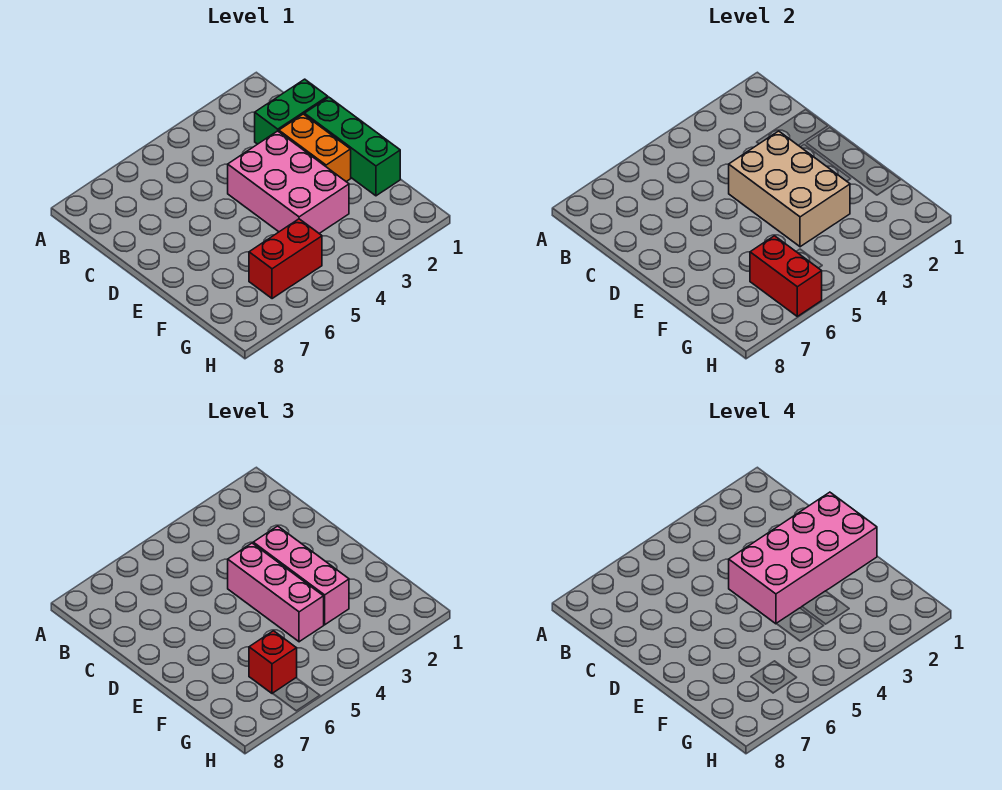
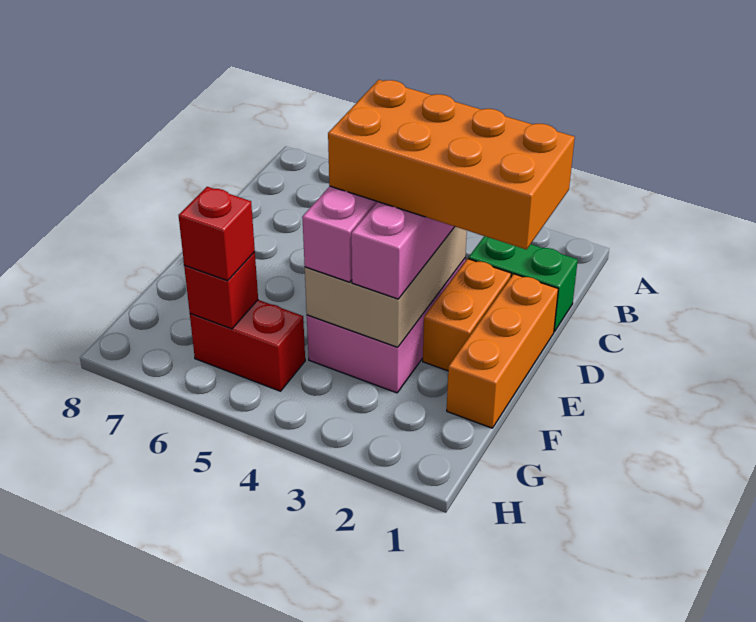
green brick D1:F1 level 1 -> orange brick D1:F1 level 1
pink brick D1:E4 level 4 -> orange brick D1:E4 level 4
red brick G6:H6 level 2 -> red brick G6 level 2

